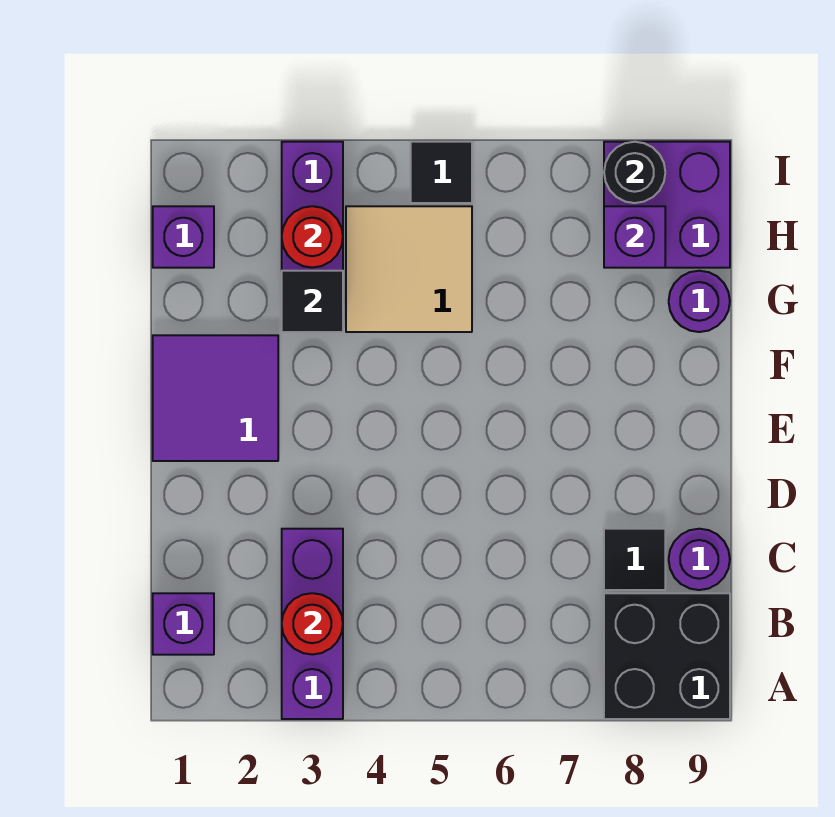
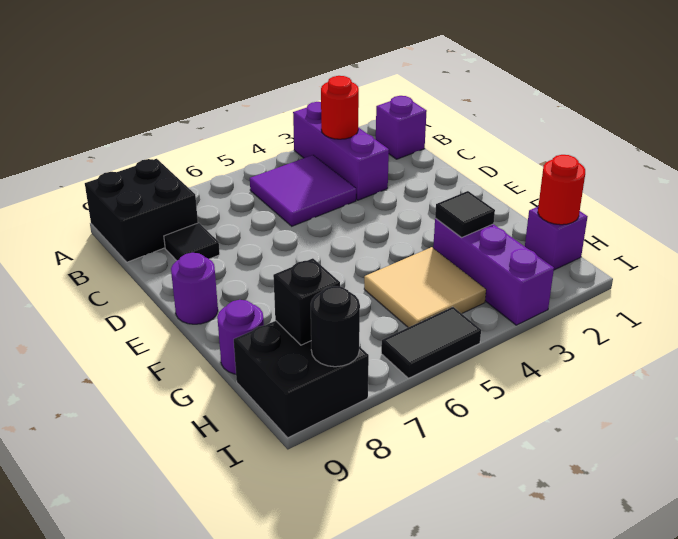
purple round brick C9 level 1 -> purple round brick E9 level 1
purple tile E1:F2 level 1 -> purple tile B4:C5 level 1
red round brick H3 level 2 -> red round brick H1 level 2
purple brick H8:I9 level 1 -> black brick H8:I9 level 1
purple brick H8 level 2 -> black brick H8 level 2
black tile I5 level 1 -> black tile I5:I6 level 1

